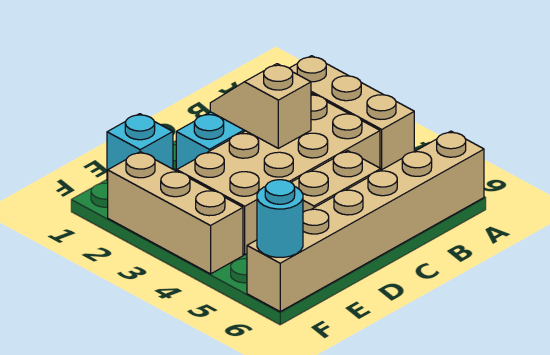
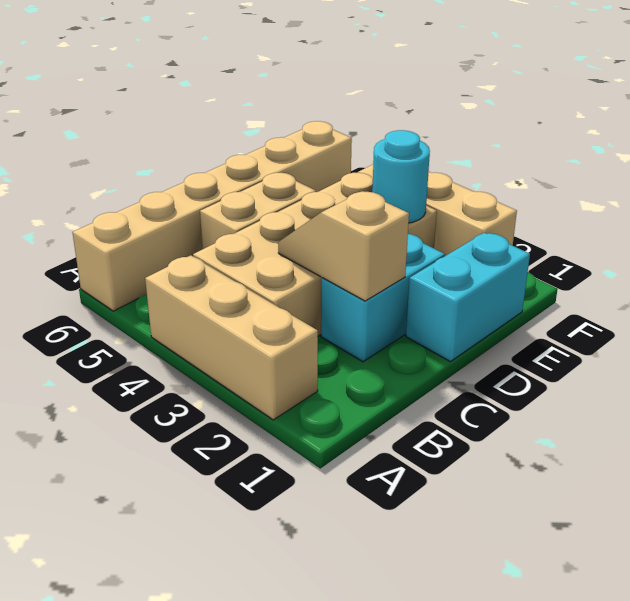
tan slope C2:C3 level 2 top 3 -> tan slope C2:C3 level 2 top 2
cyan brick E1 level 1 -> cyan brick D1:E1 level 1
cyan round brick F6 level 2 -> cyan round brick E3 level 2

